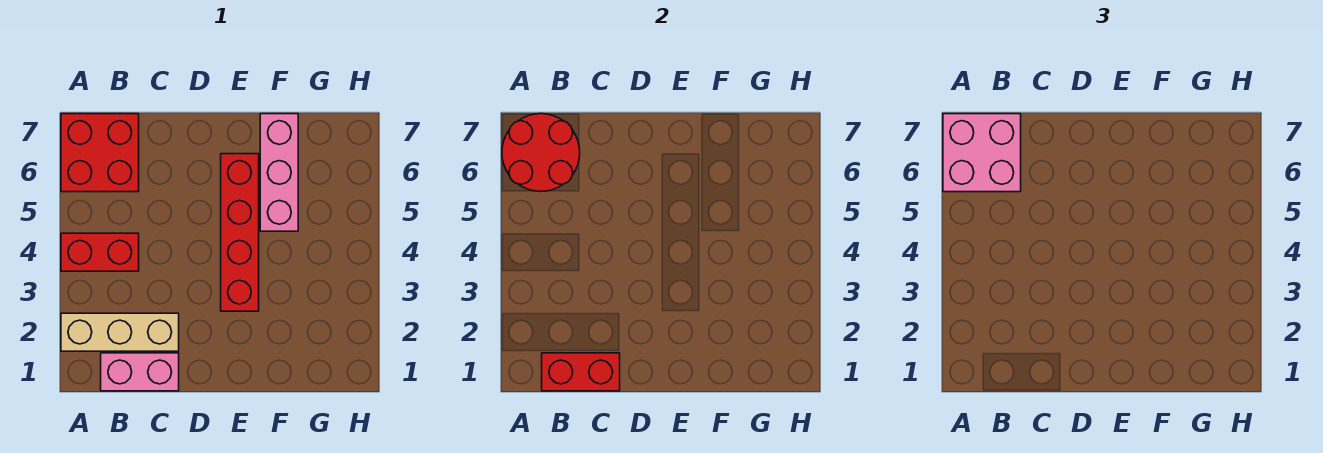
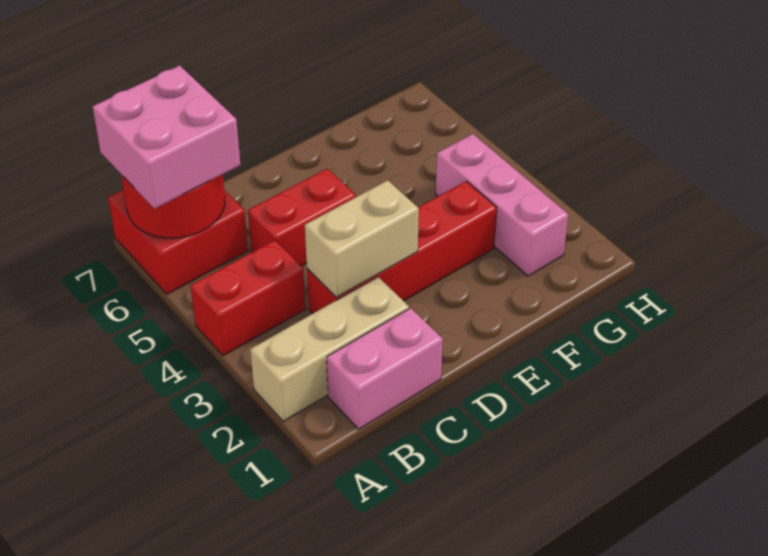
red brick B1:C1 level 2 -> red brick C5:D5 level 1
none -> tan brick C3:D3 level 2
red brick E3:E6 level 1 -> red brick C3:F3 level 1
pink brick F5:F7 level 1 -> pink brick G2:G4 level 1

